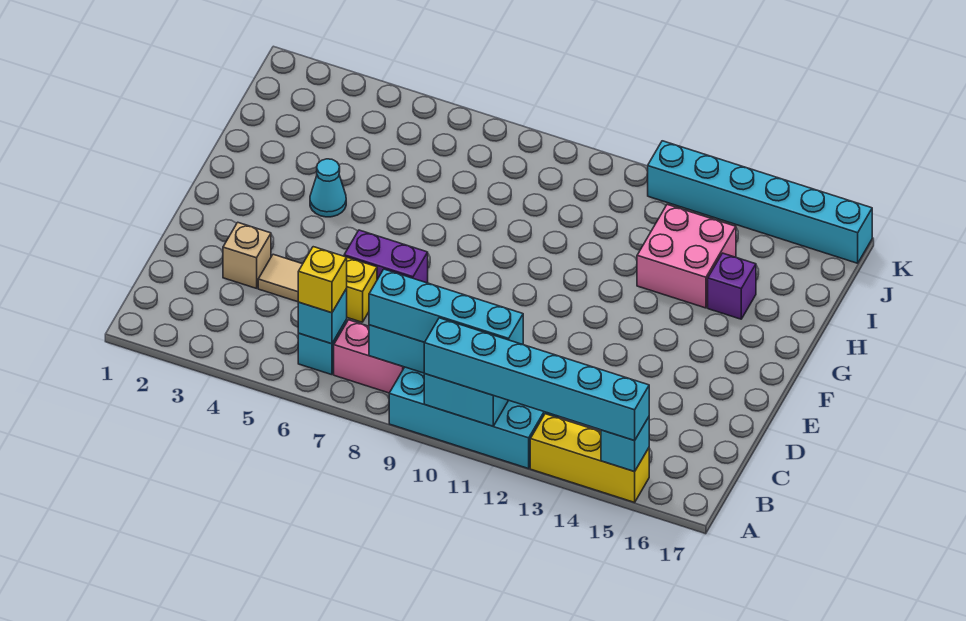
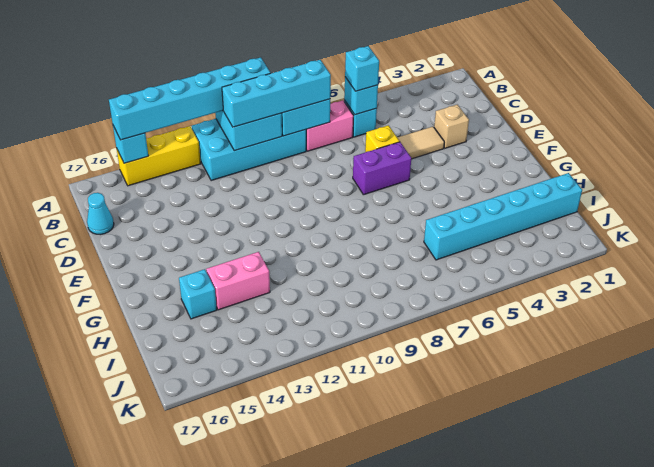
yellow brick B6 level 3 -> cyan brick B6 level 3
cyan cone G4 level 1 -> cyan cone C17 level 1
pink brick H13:I14 level 1 -> pink brick H13:H14 level 1
purple brick H15 level 1 -> cyan brick H15 level 1
cyan brick K12:K17 level 1 -> cyan brick I1:I6 level 1

